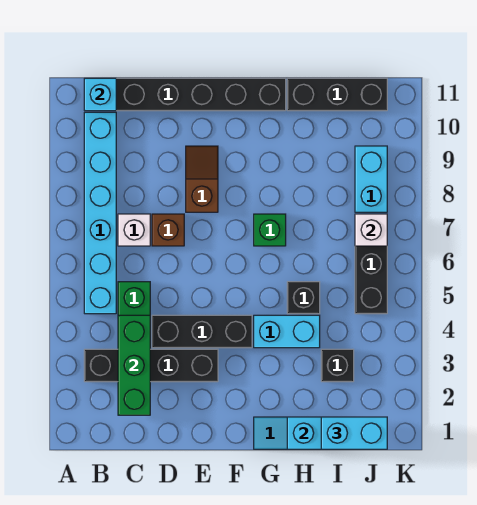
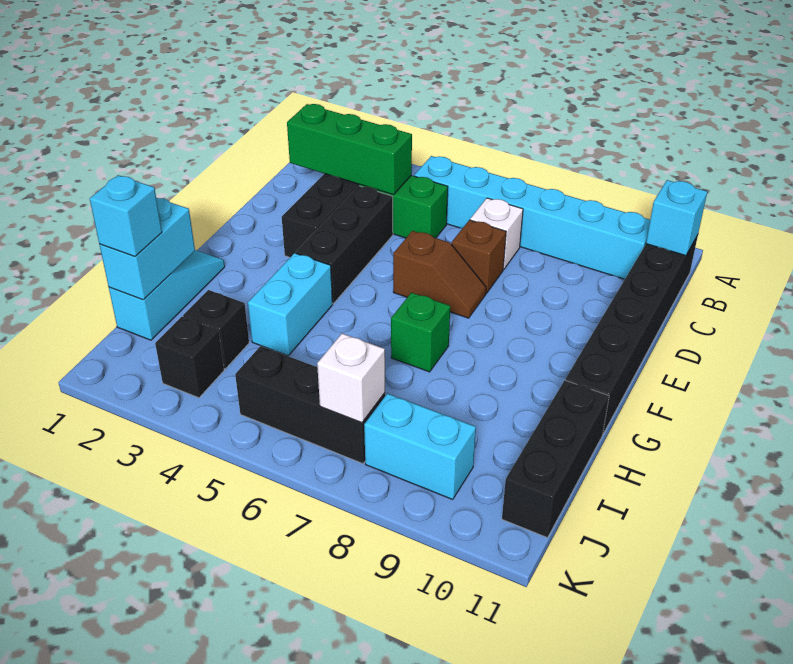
brown slope E8:E9 level 1 top 8 -> brown slope E6:E7 level 1 top 6
black brick H5 level 1 -> black brick J3 level 1
cyan brick I1:J1 level 3 -> cyan brick I1 level 3

